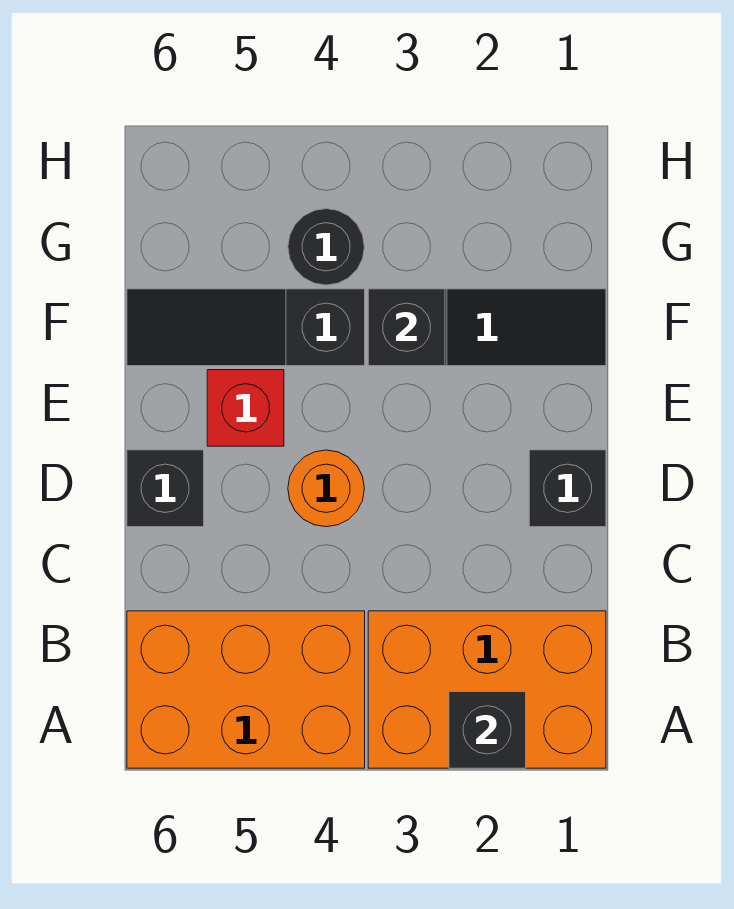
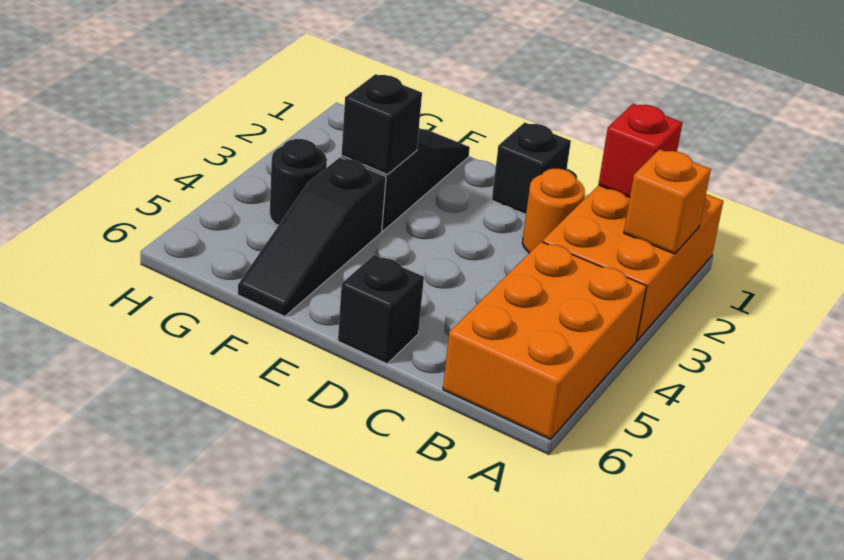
black brick A2 level 2 -> orange brick A2 level 2
orange round brick D4 level 1 -> orange round brick C2 level 1
red brick E5 level 1 -> red brick B1 level 2

